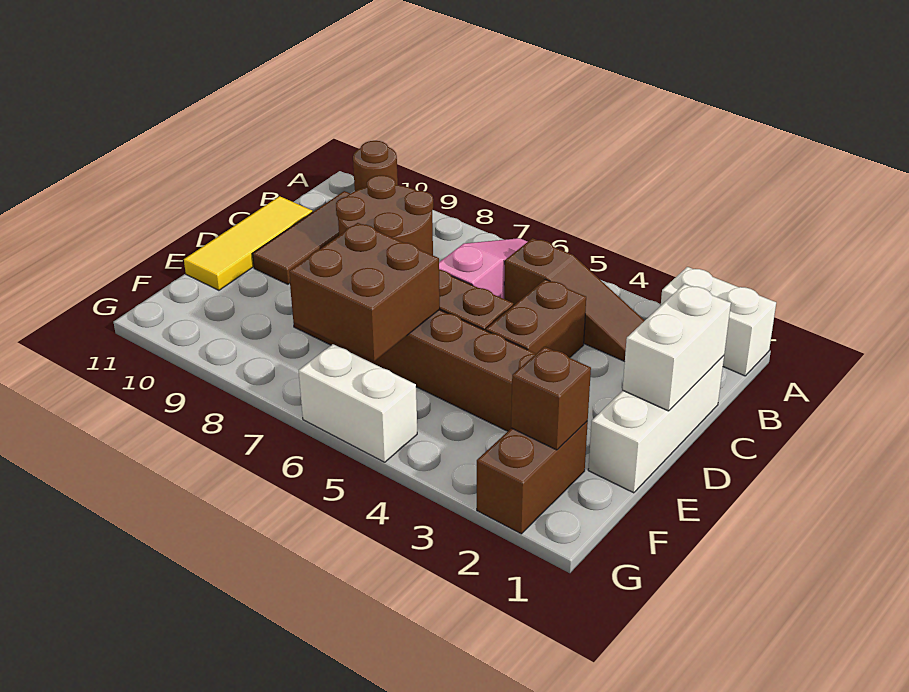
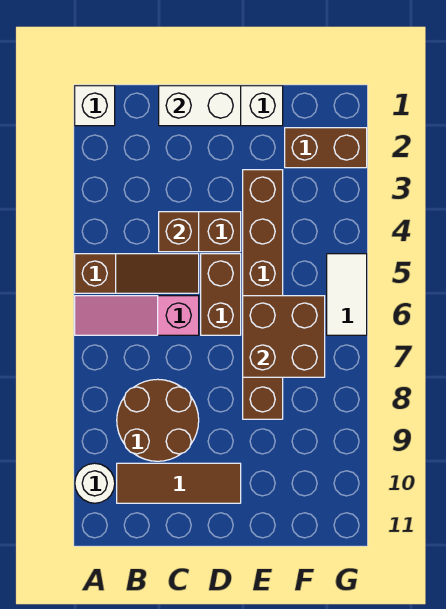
white brick A1:A2 level 1 -> white brick A1 level 1
brown round brick A10 level 1 -> white round brick A10 level 1
brown slope B3:B5 level 1 top 5 -> brown slope A5:C5 level 1 top A
yellow tile C11:E11 level 1 -> none
brown brick F2 level 2 -> brown brick C4 level 2
white brick G5:G6 level 1 -> white tile G5:G6 level 1

